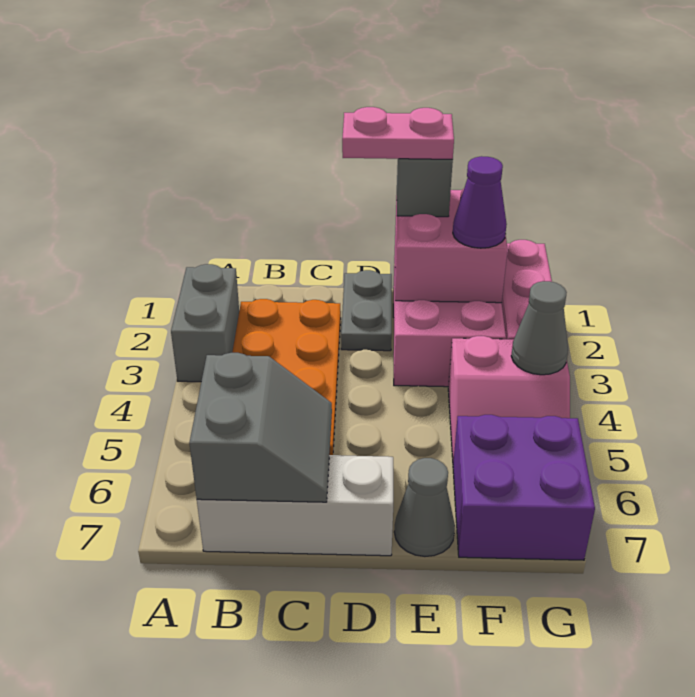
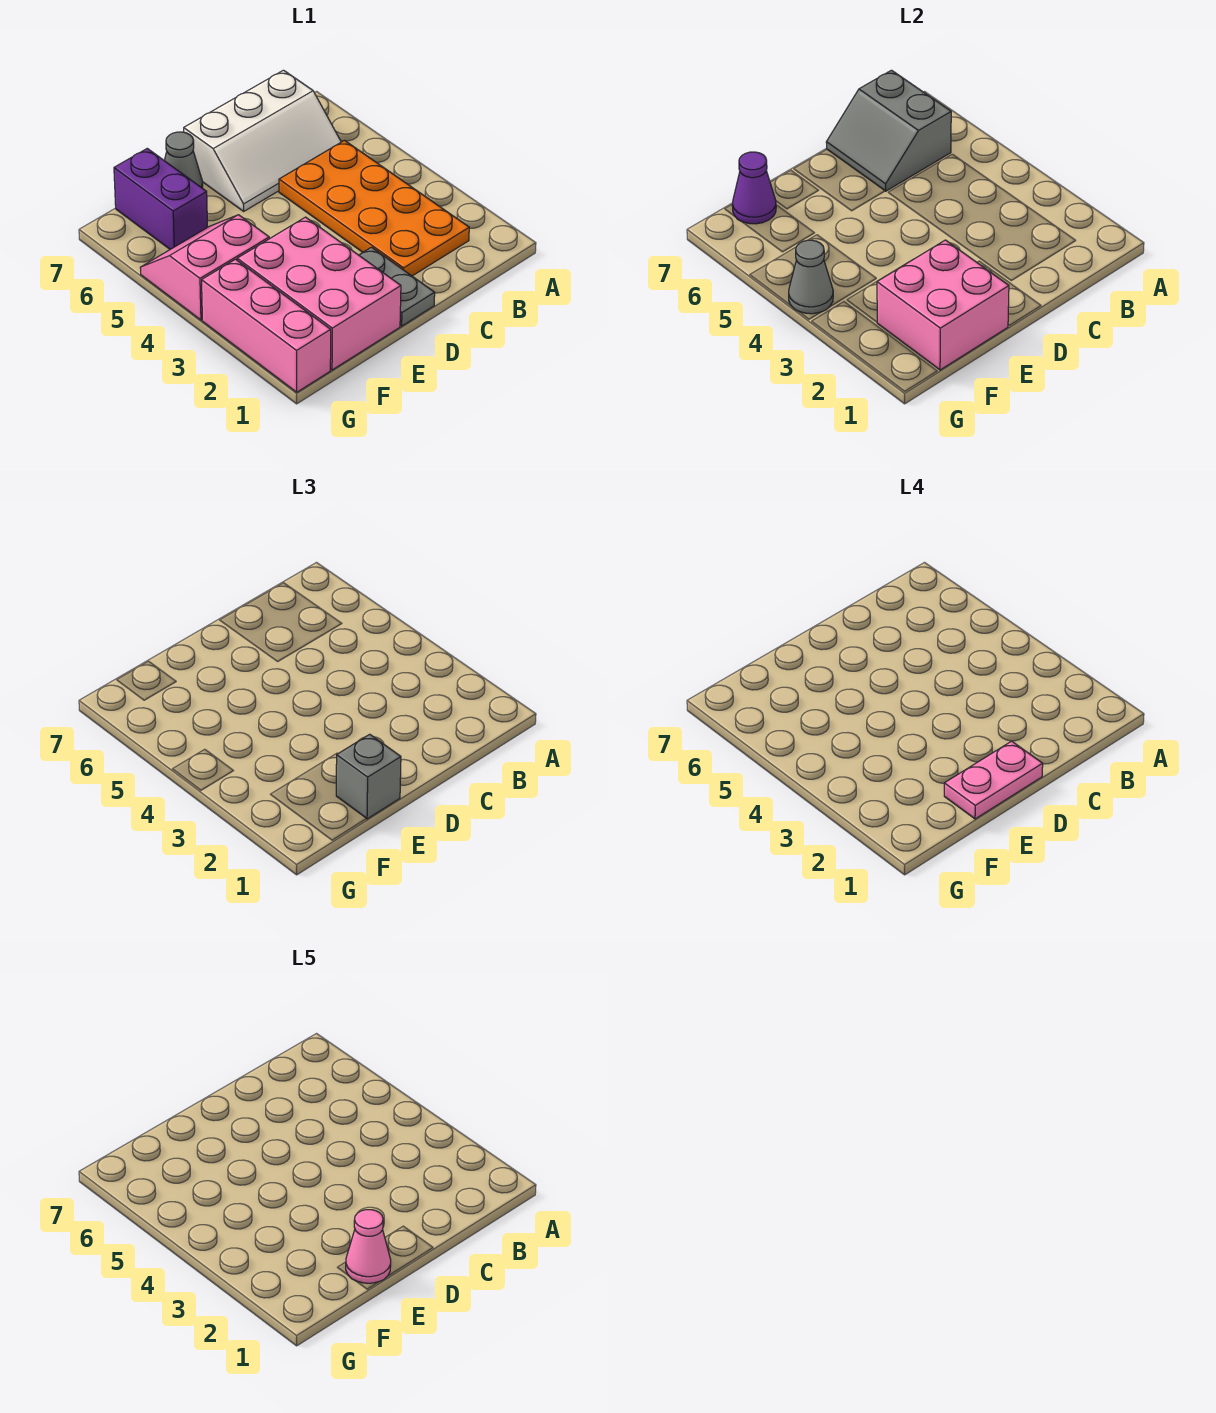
grey brick A2:A3 level 1 -> none
none -> pink cone E1 level 5
purple cone F2 level 3 -> purple cone F7 level 2
purple brick F6:G7 level 1 -> purple brick F6:F7 level 1

